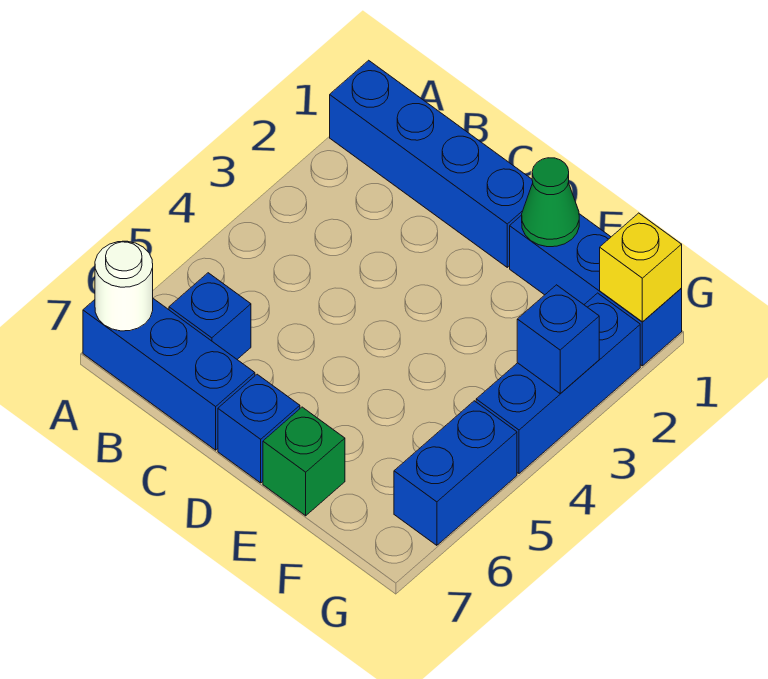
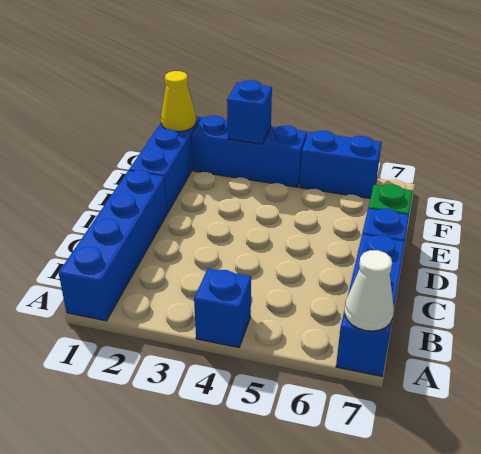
white round brick A7 level 2 -> white cone A7 level 2
blue brick B6 level 1 -> blue brick A4 level 1
green cone E1 level 2 -> none
yellow brick G1 level 2 -> yellow cone G1 level 2

